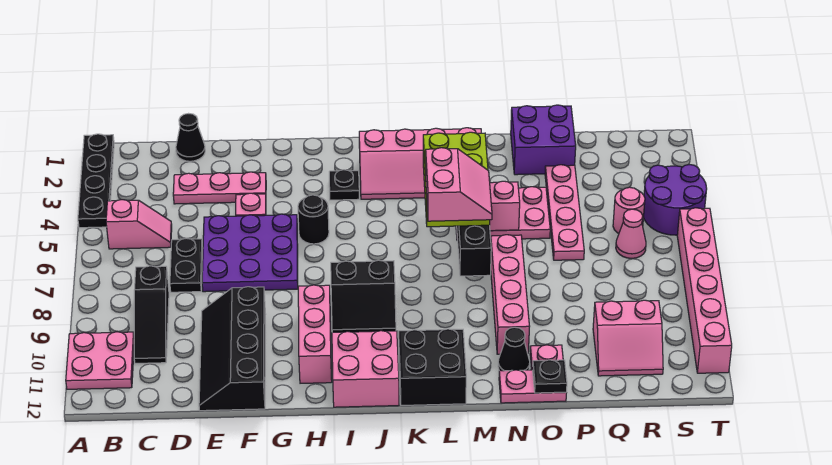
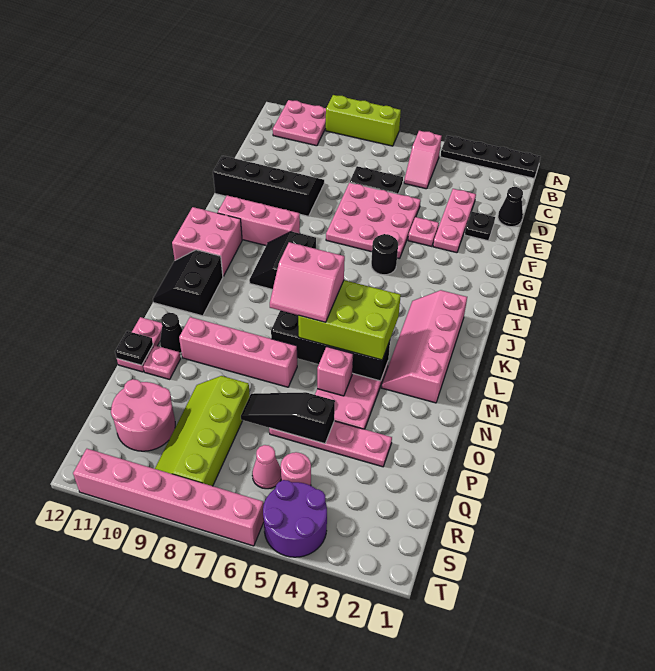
none -> lime brick A7:A9 level 1
black slope C8:C10 level 1 top 8 -> black slope P5:P7 level 2 top 5
purple plate E5:G7 level 1 -> pink plate E5:G7 level 1
black plate I3 level 1 -> black plate E2 level 1
black brick K11:L12 level 1 -> black slope K11:L12 level 1 top 11
purple brick O1:P2 level 1 -> none
none -> lime slope P8:S9 level 1 top 8
pink slope Q10:R11 level 1 top 10 -> pink round brick Q10:R11 level 1

